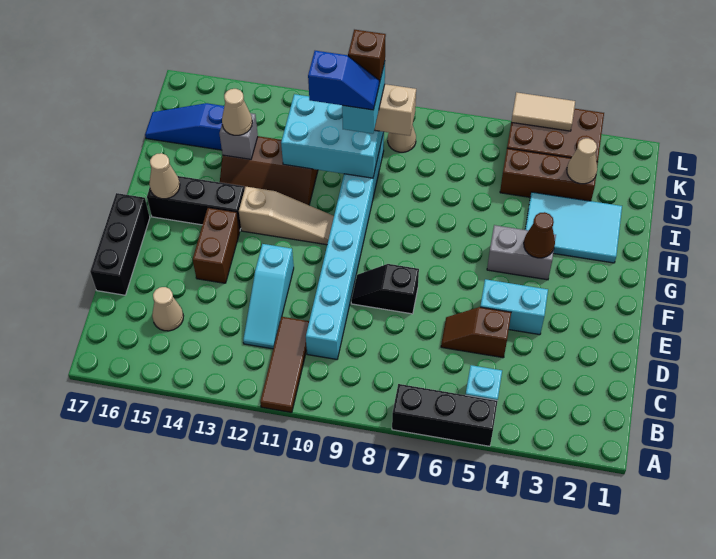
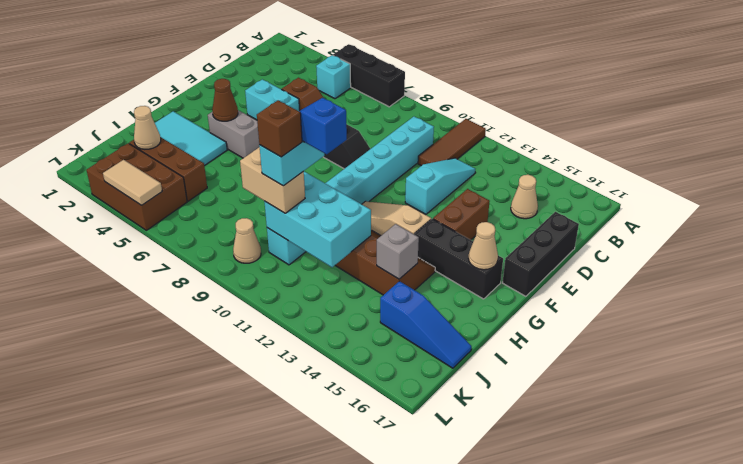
tan cone I14 level 3 -> none

